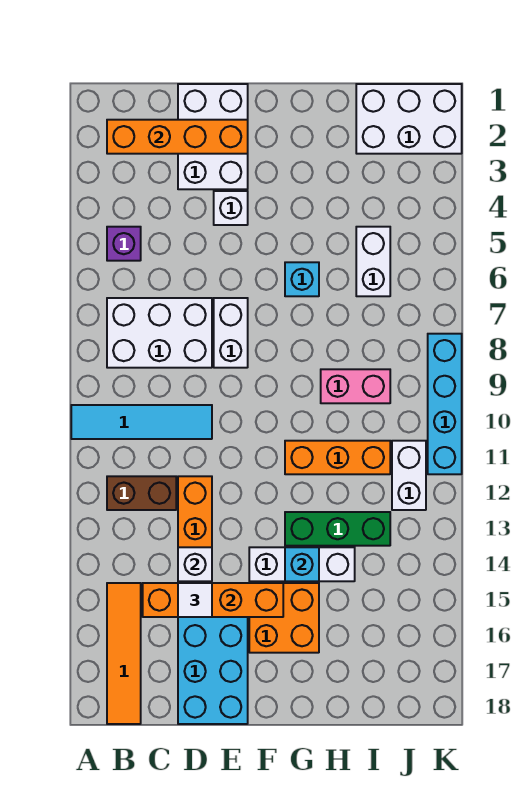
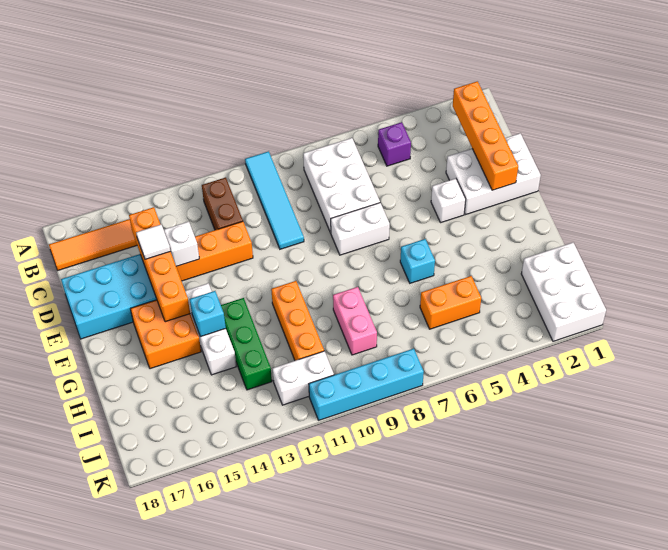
white brick I5:I6 level 1 -> orange brick I5:I6 level 1

